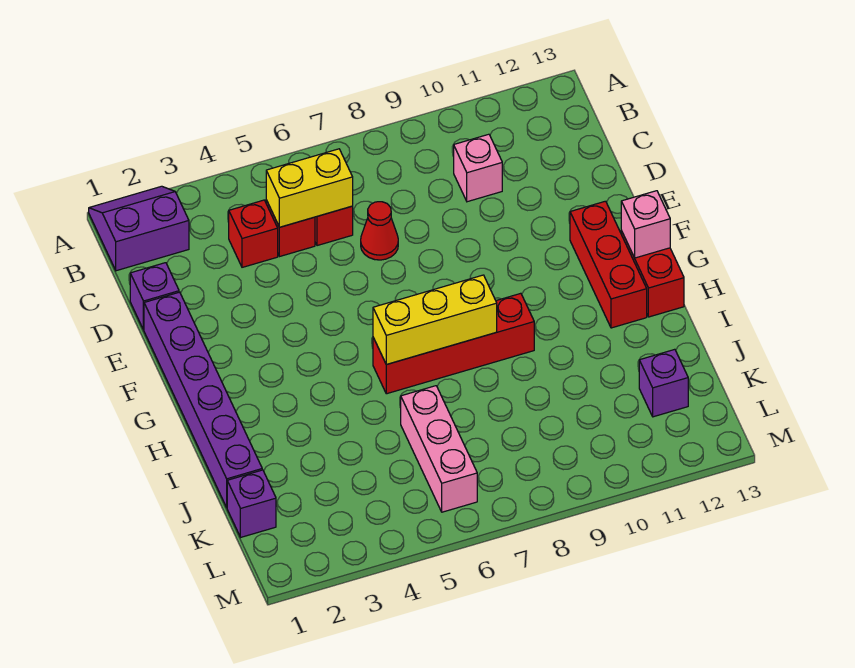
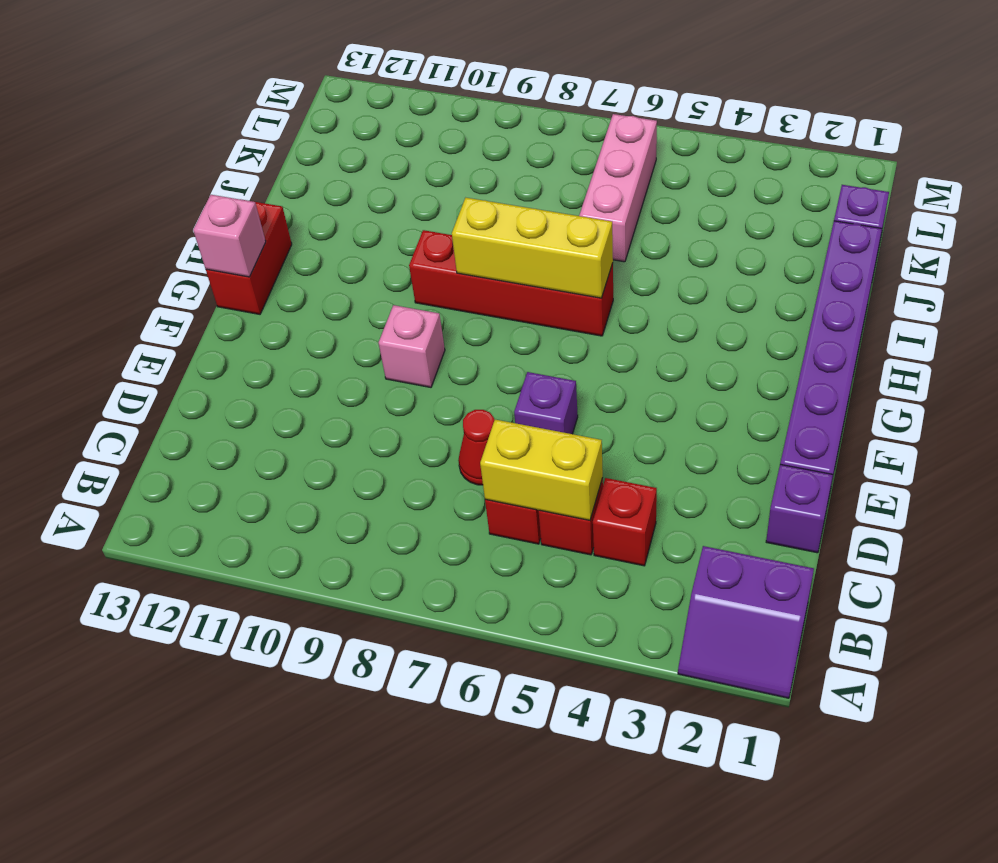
pink brick C10 level 1 -> pink brick F9 level 1
red brick F12:H12 level 1 -> none
purple brick K12 level 1 -> purple brick E6 level 1

